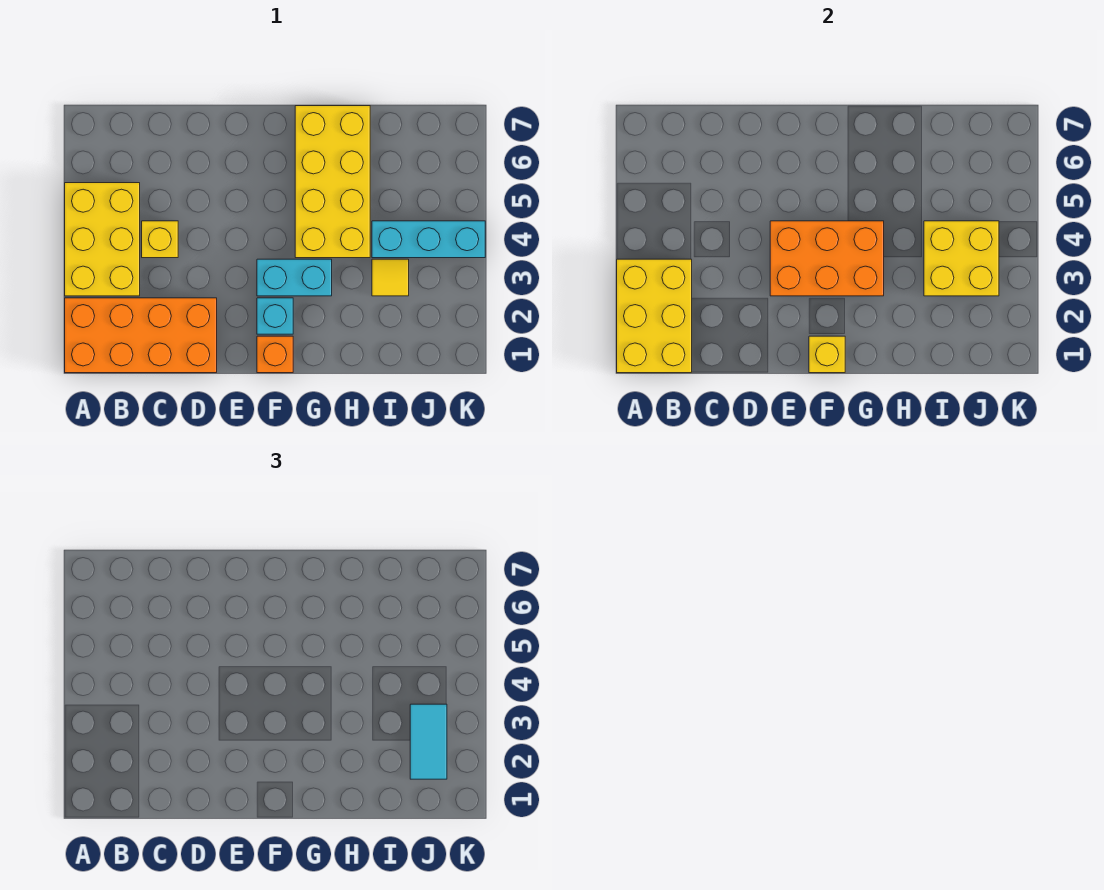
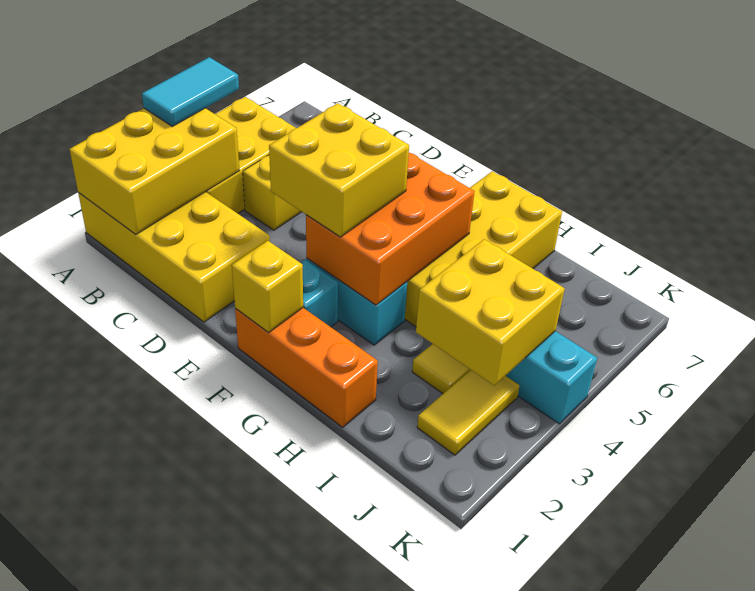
orange brick A1:D2 level 1 -> yellow brick A1:D2 level 1
orange brick E3:G4 level 2 -> orange brick F3:G5 level 2
none -> yellow brick E3:F4 level 3
orange brick F1 level 1 -> orange brick F1:H1 level 1
none -> yellow tile J2:J3 level 1
cyan tile J2:J3 level 3 -> cyan tile A3:A4 level 3

